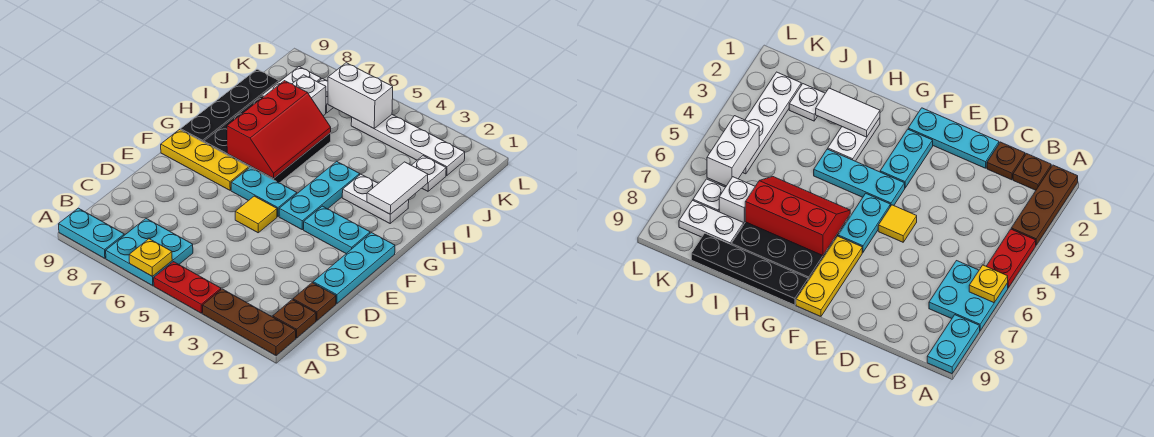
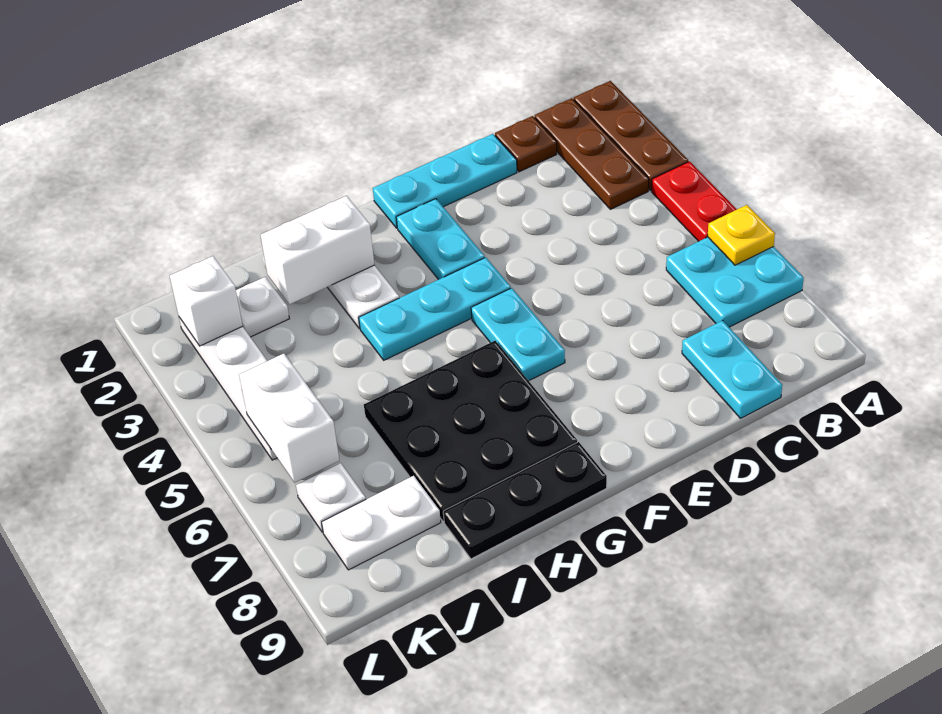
cyan plate A8:A9 level 1 -> cyan plate C8:C9 level 1
brown plate B1 level 1 -> brown plate B1:B3 level 1
yellow tile E5 level 1 -> none
yellow plate F7:F9 level 1 -> none
red slope G6:I7 level 2 top 7 -> none
black plate G9:J9 level 1 -> black plate G9:I9 level 1
white tile H2:I2 level 2 -> white brick H2:I2 level 2
white brick J7 level 1 -> white brick K2 level 2

